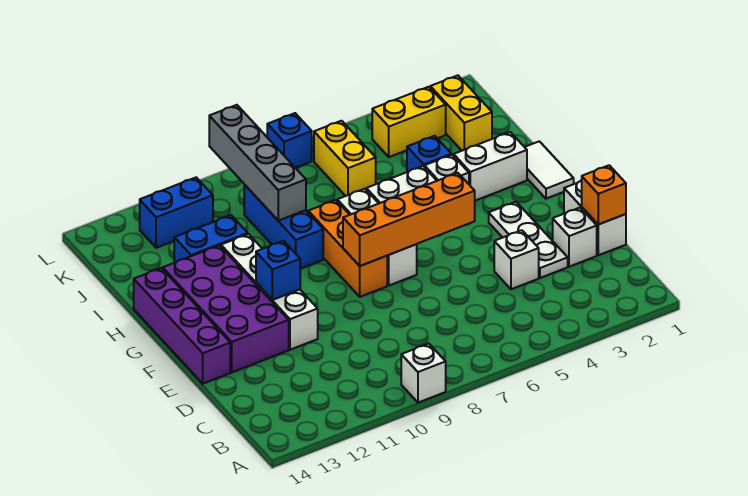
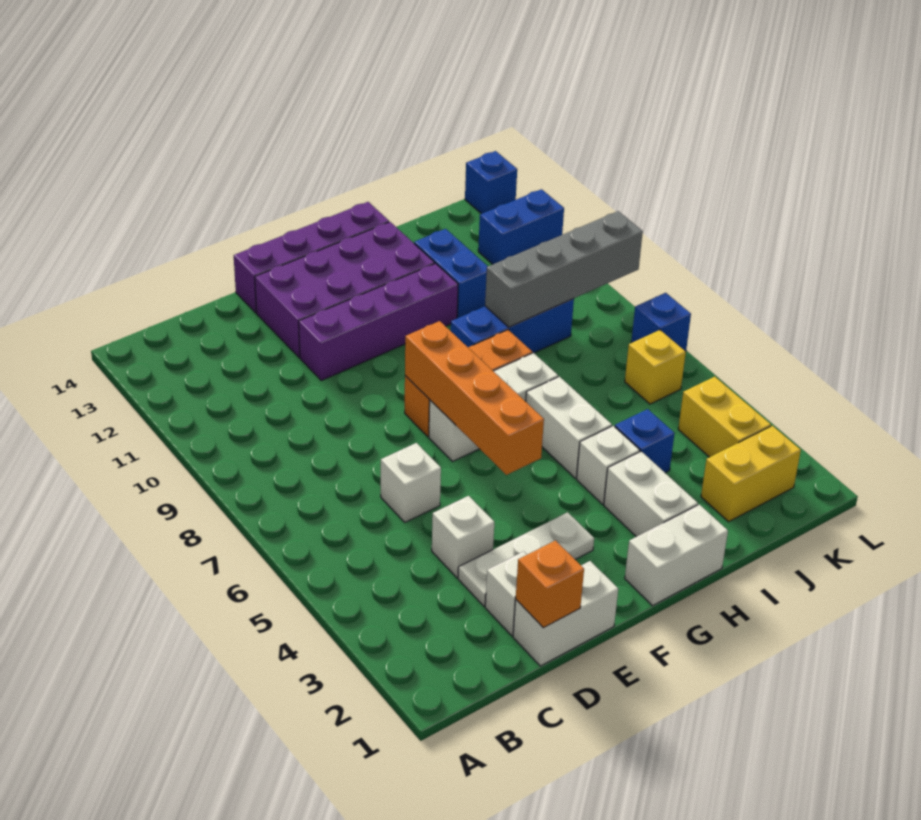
white brick A9 level 1 -> white brick D6 level 1
white brick E11:H11 level 1 -> purple brick E11:H11 level 1
blue brick F11 level 2 -> blue brick L14 level 1
white tile G1:H1 level 1 -> white brick G1:H1 level 1
yellow brick J6:K6 level 1 -> yellow brick K6 level 1
blue brick K11:K12 level 1 -> blue brick K12:L12 level 1

